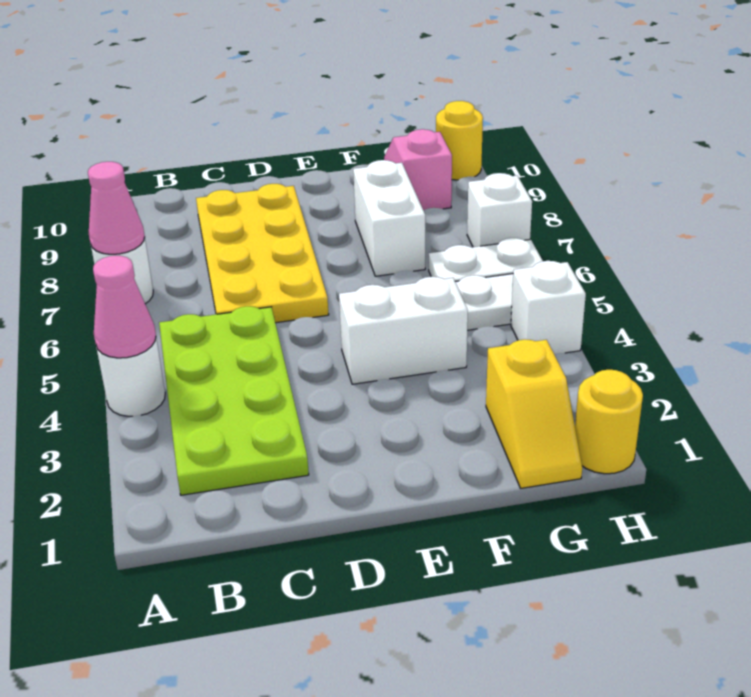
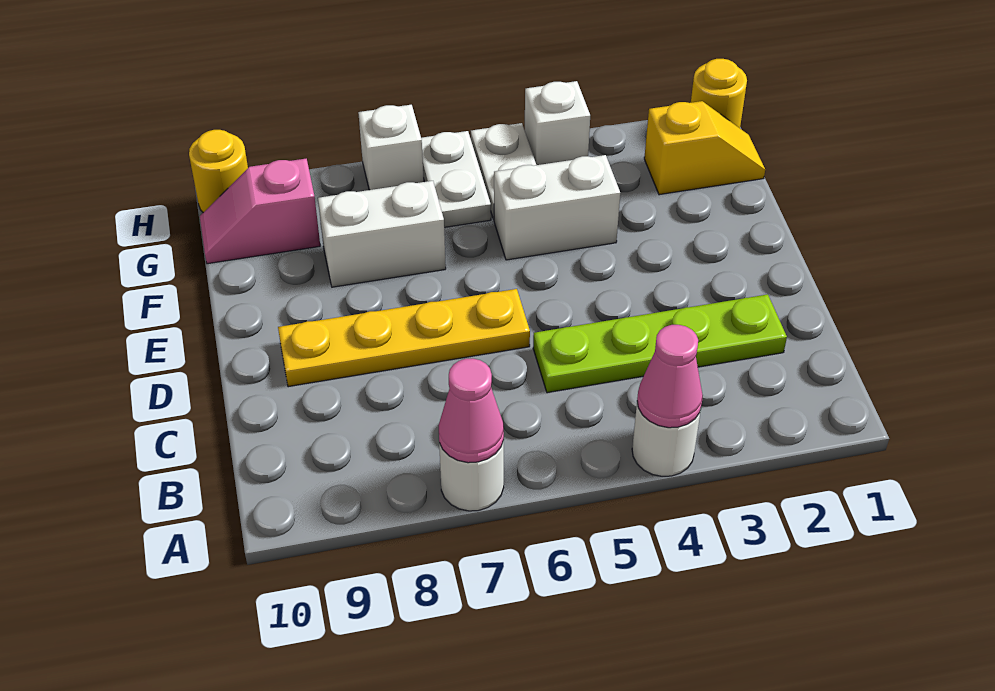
lime plate B2:C5 level 1 -> lime plate C2:C5 level 1
yellow plate C6:D9 level 1 -> yellow plate D6:D9 level 1
white brick E4:F4 level 1 -> white brick F4:F5 level 1

